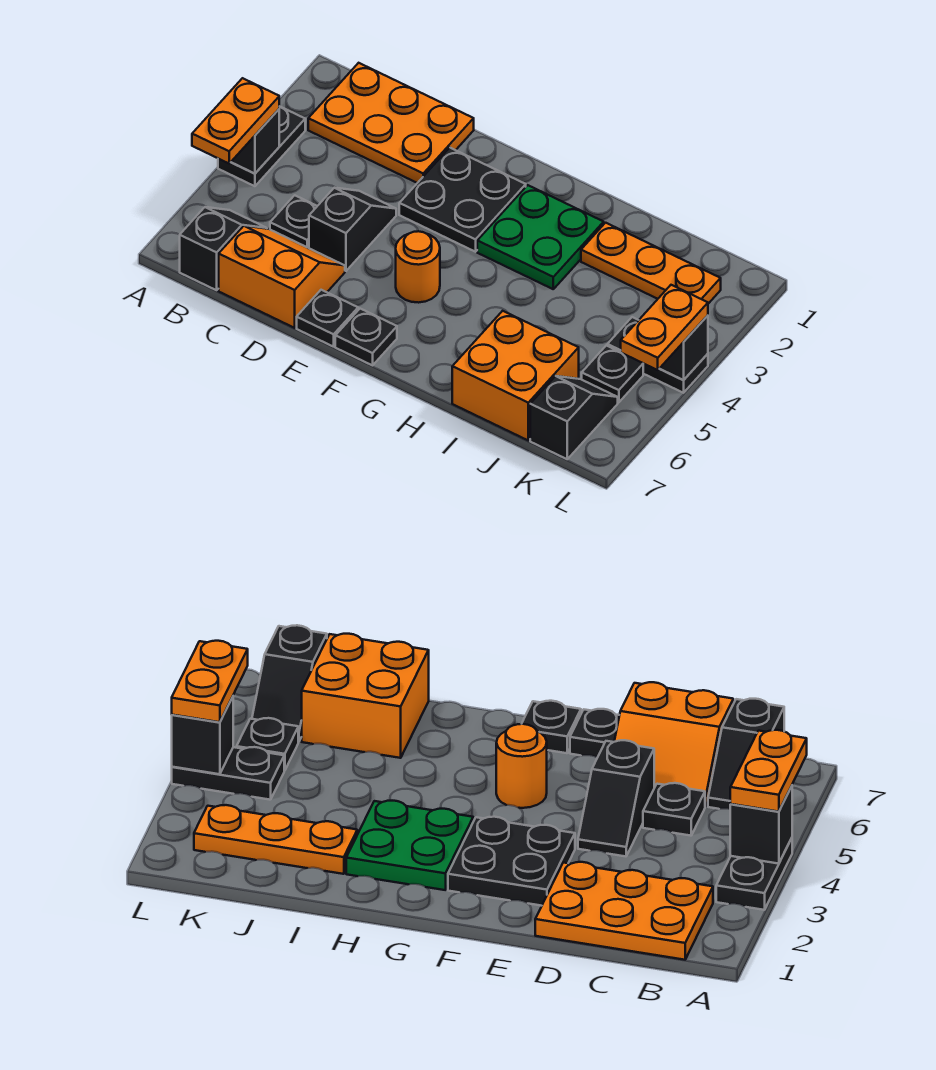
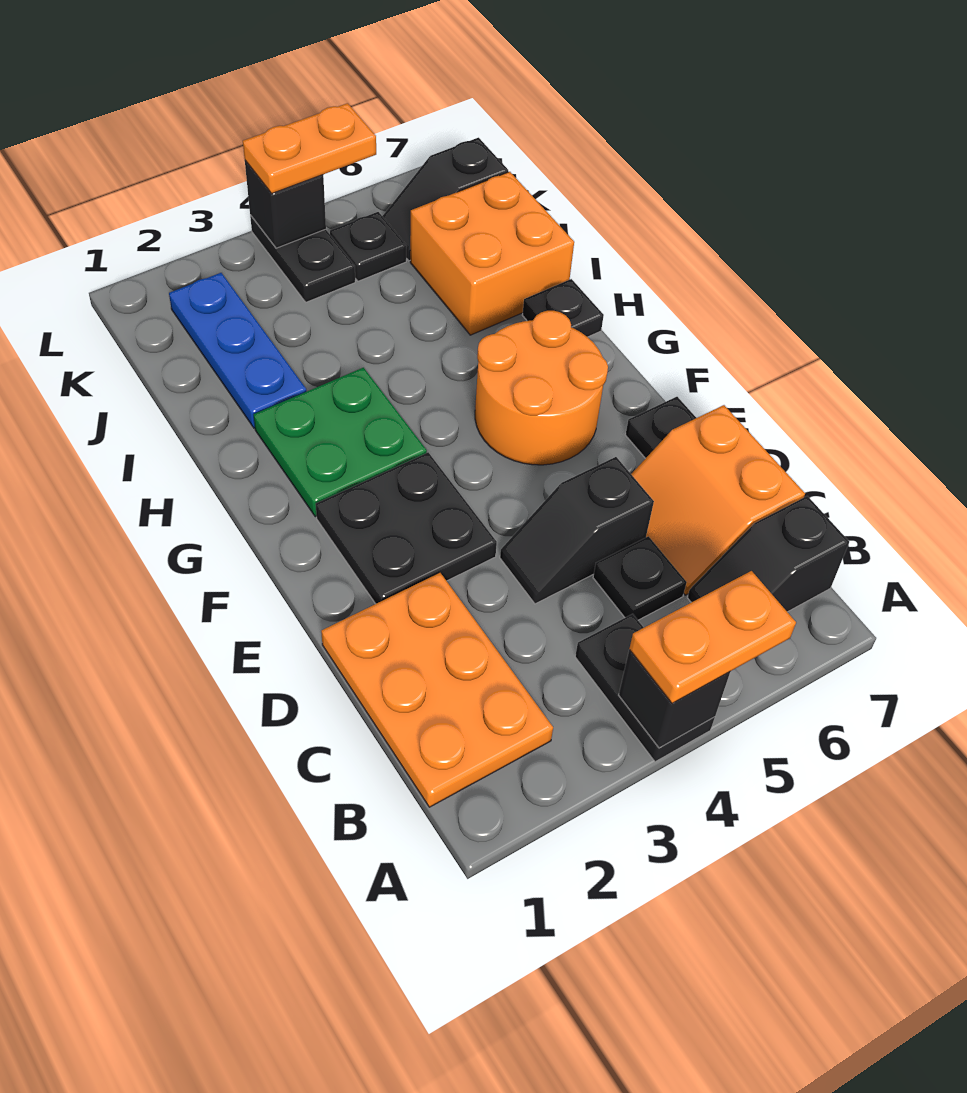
black plate A3:A4 level 1 -> black plate A4:B4 level 1
orange round brick F5 level 1 -> orange round brick F5:G6 level 1
black plate F7 level 1 -> black plate H7 level 1
orange plate I2:K2 level 1 -> blue plate I2:K2 level 1

